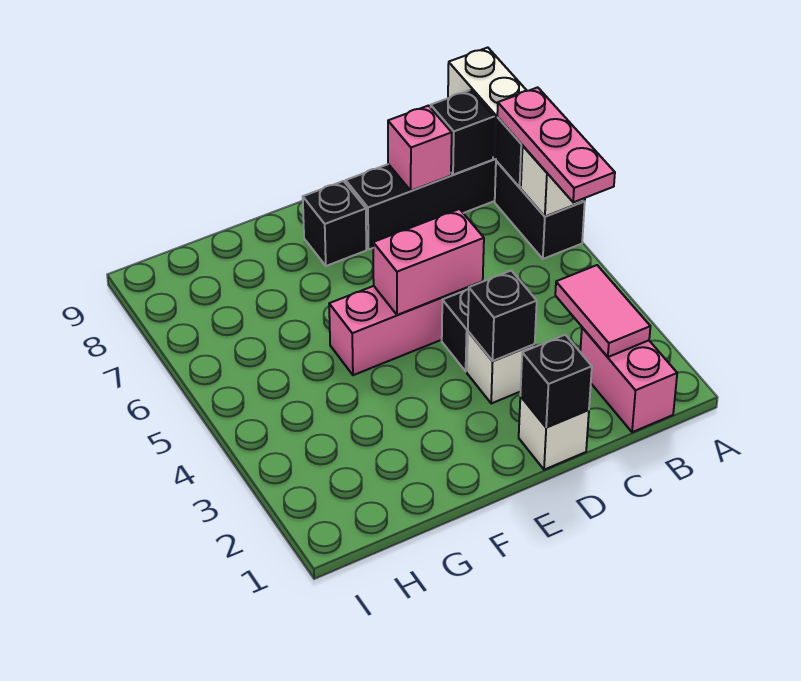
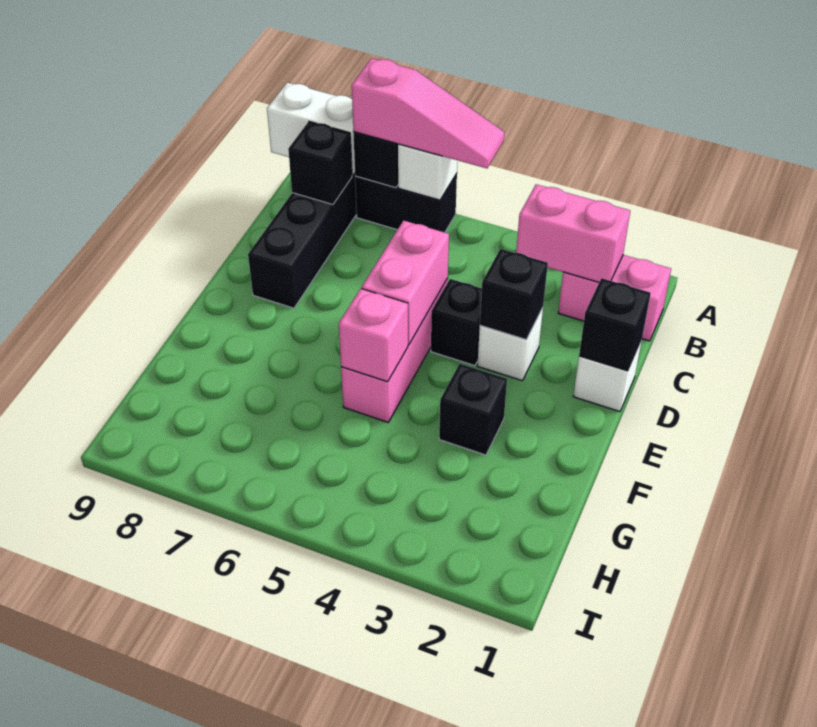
pink plate A5:A7 level 3 -> pink slope A5:A7 level 3 top 7
pink tile B2:B3 level 2 -> pink brick B2:B3 level 2
pink brick C8 level 2 -> pink brick F5 level 2
black brick E8 level 1 -> black brick F3 level 1

